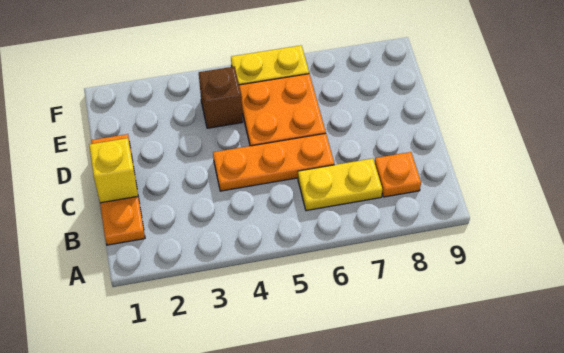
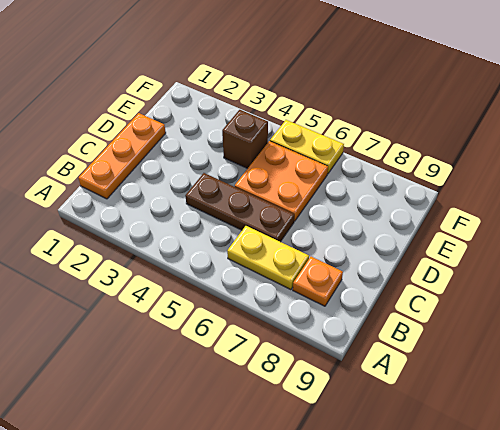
yellow brick C1 level 2 -> none
orange plate C4:C6 level 1 -> brown plate C4:C6 level 1

